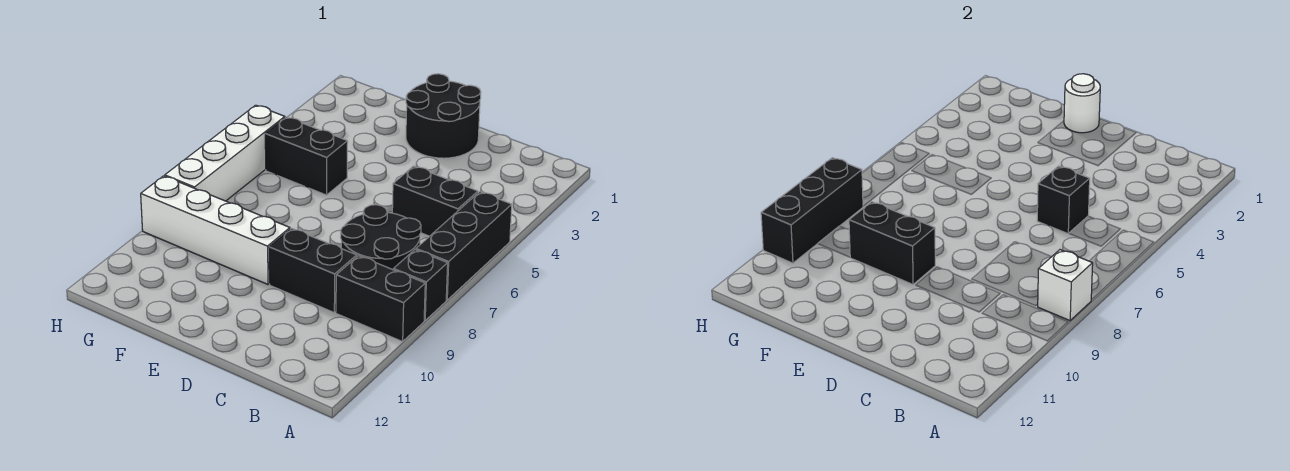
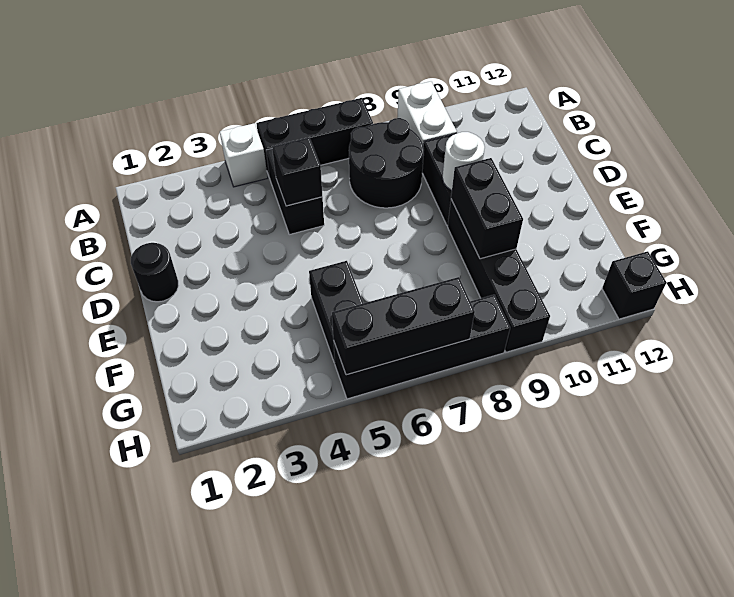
black brick A8 level 1 -> black brick H12 level 1
white brick A8 level 2 -> white brick A4 level 1
black brick A9:B9 level 1 -> white brick A9:B9 level 1
black round brick D1:E2 level 1 -> black round brick D1 level 1
white round brick E1 level 2 -> white round brick D9 level 2
white brick E9:H9 level 1 -> black brick E9:H9 level 1
white brick H5:H8 level 1 -> black brick H5:H8 level 1
black brick H8:H10 level 2 -> black brick H5:H7 level 2

